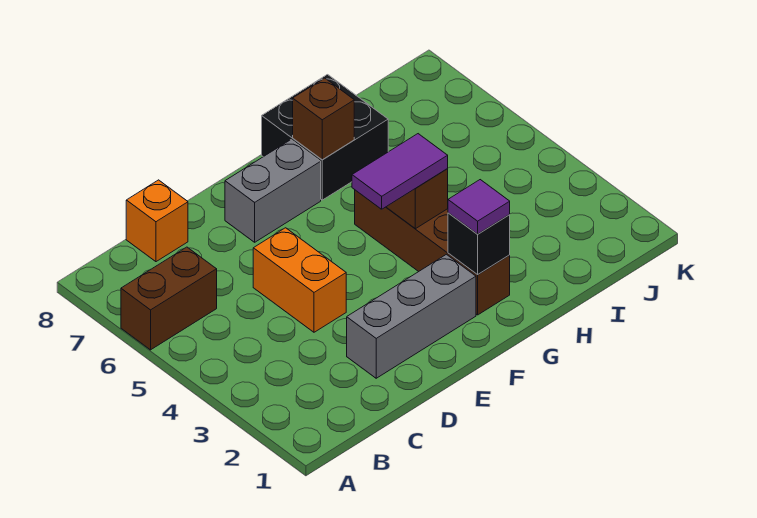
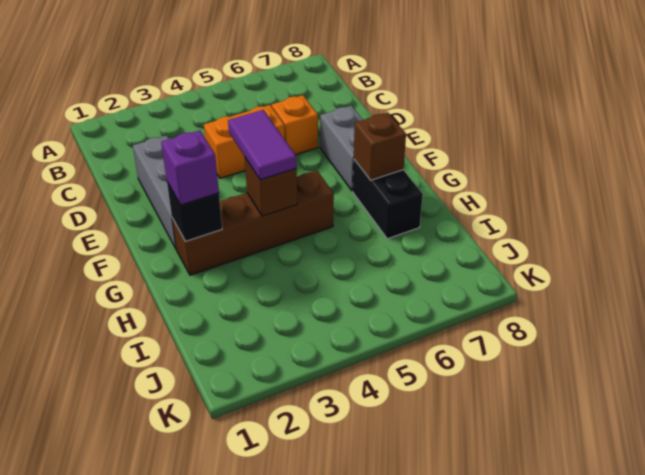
brown brick A6:B6 level 1 -> none
orange brick C8 level 1 -> orange brick D6 level 1
purple tile G2 level 3 -> purple brick G2 level 3
black brick G7:H8 level 1 -> black brick G7:H7 level 1

